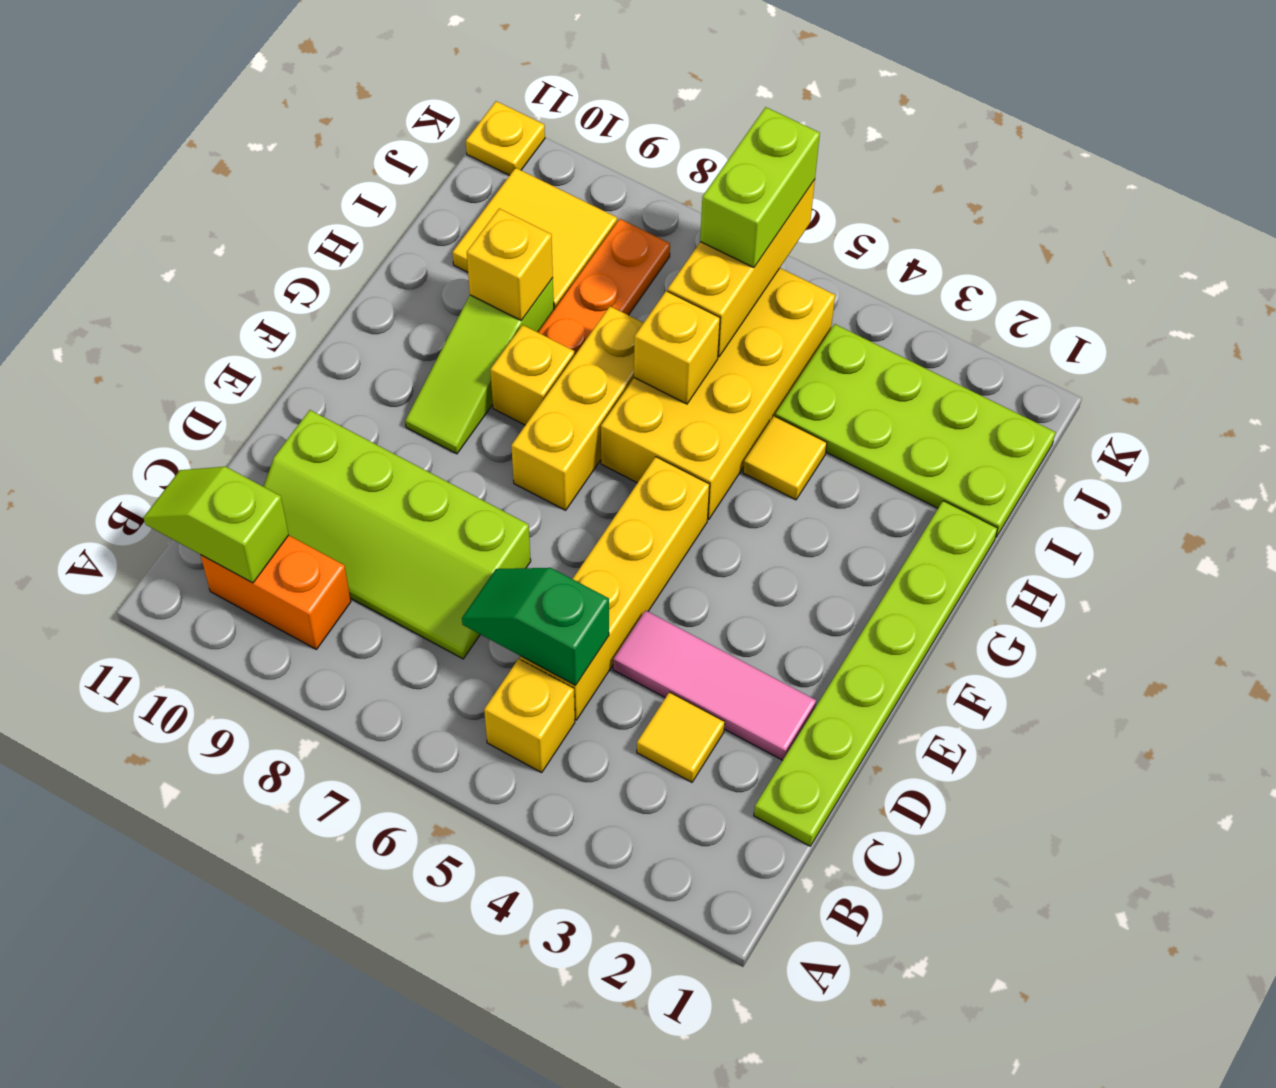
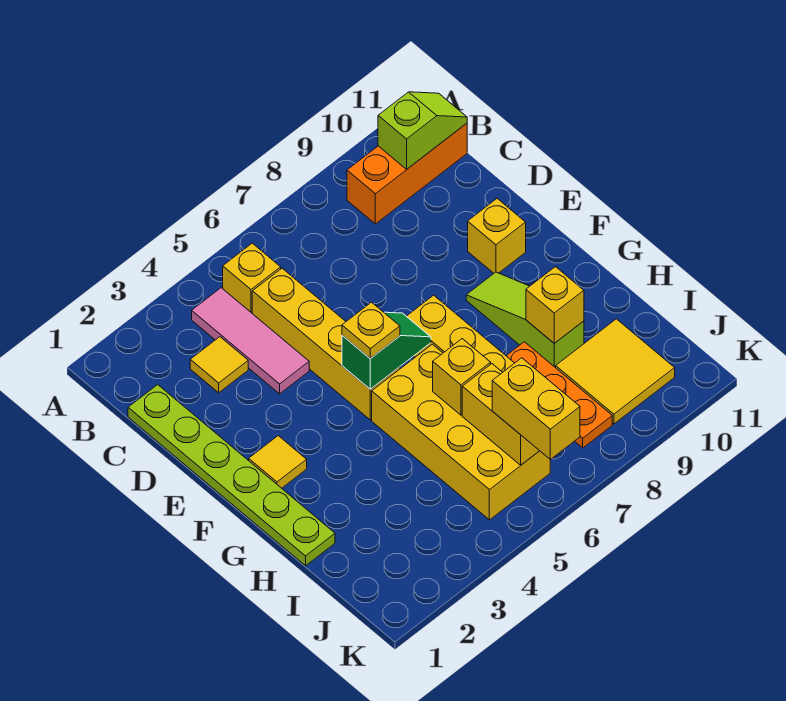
orange brick B9:B10 level 1 -> orange brick B9:B11 level 1
green slope C5:C6 level 2 top 5 -> green slope F5:F6 level 2 top 5
lime slope C7:D10 level 1 top D -> none
pink tile D2:D4 level 1 -> pink tile B4:D4 level 1
yellow brick G8 level 1 -> yellow brick E10 level 1
yellow tile H4 level 1 -> yellow tile F2 level 1
lime plate I1:J4 level 1 -> none
yellow brick I6:K6 level 2 -> yellow brick I6:J6 level 2
lime brick J6:K6 level 3 -> yellow brick J6:K6 level 3
yellow plate K11 level 1 -> yellow plate F5 level 3

